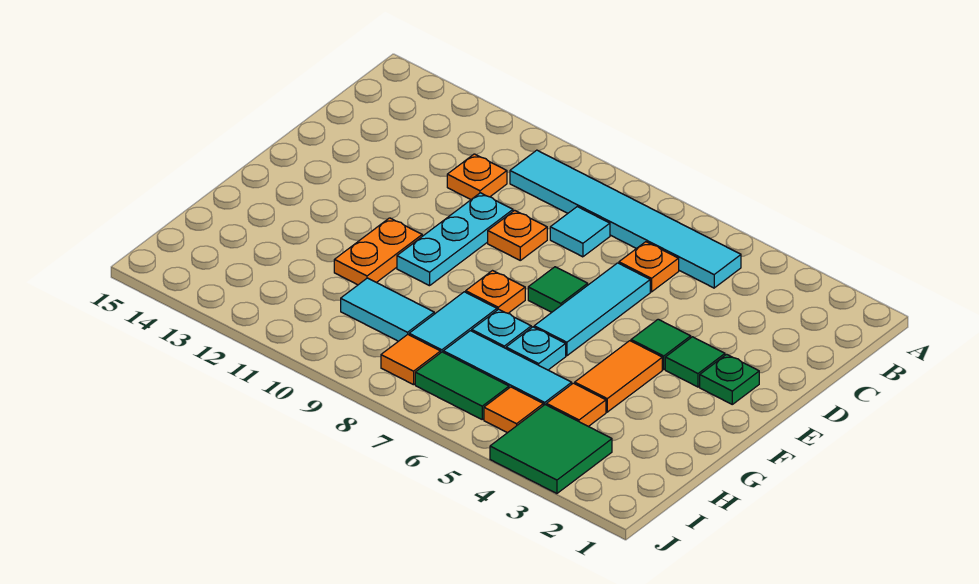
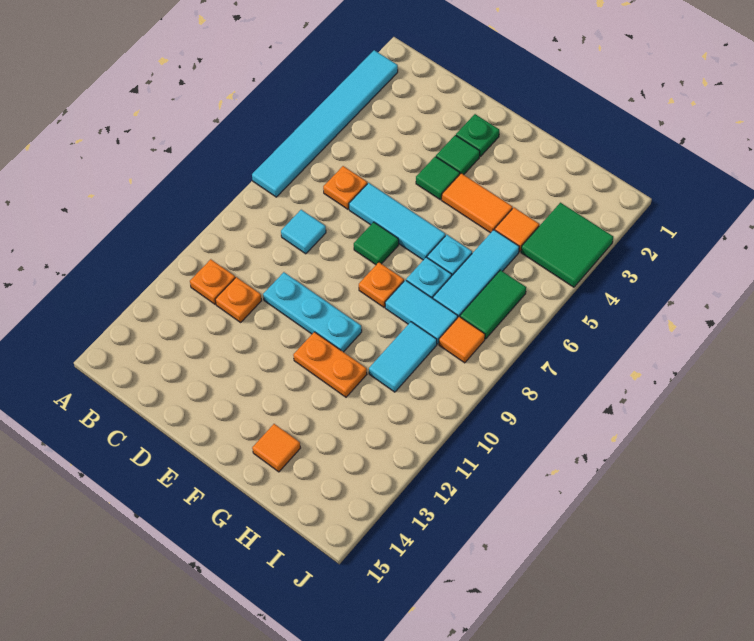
cyan tile B5:B10 level 1 -> cyan tile A2:A7 level 1
orange plate D9 level 1 -> orange plate B11 level 1
orange tile I5 level 1 -> orange tile G14 level 1

